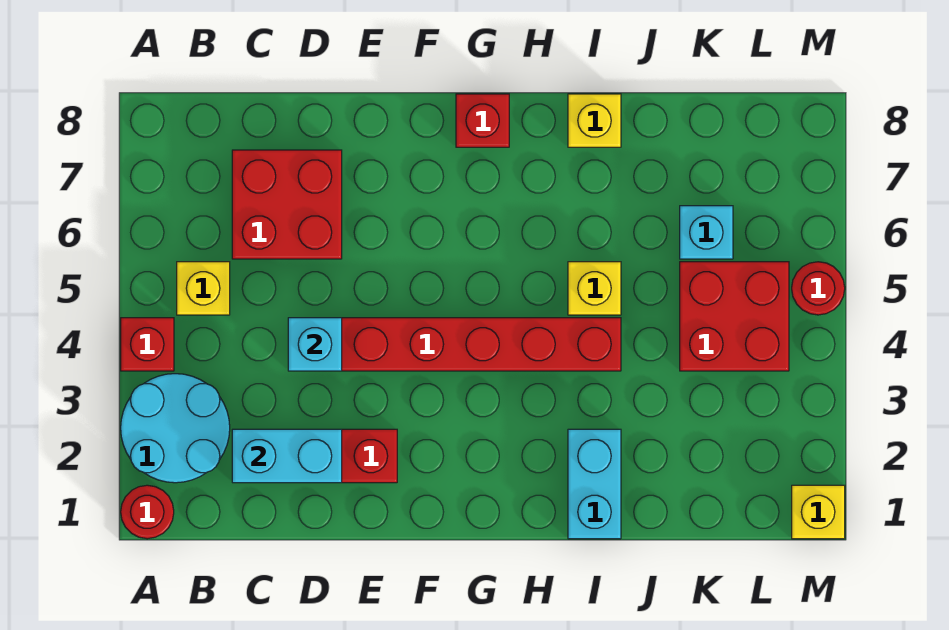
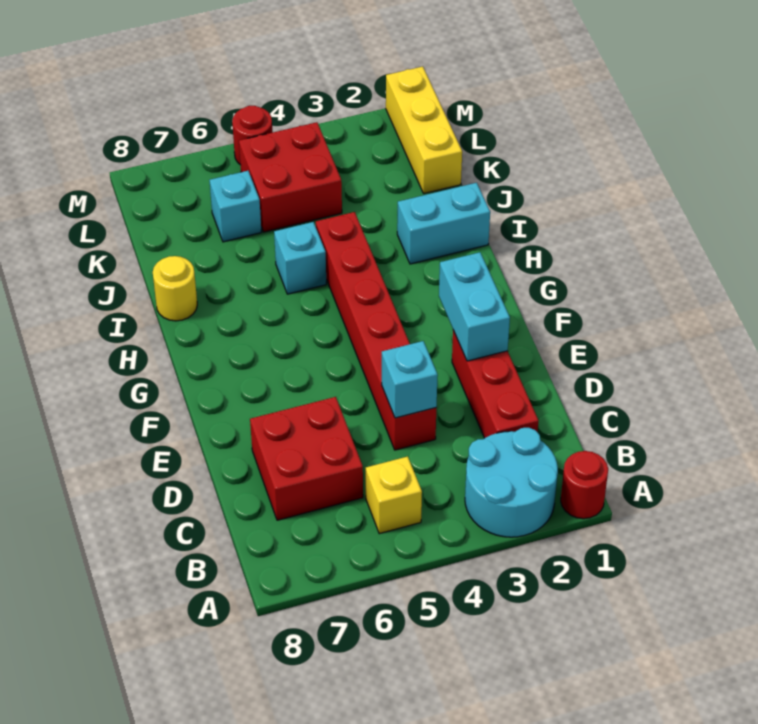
red brick A4 level 1 -> none
cyan brick C2:D2 level 2 -> cyan brick E2:F2 level 2
red brick G8 level 1 -> none
yellow brick I5 level 1 -> cyan brick I5 level 1
yellow brick I8 level 1 -> yellow round brick I8 level 1
yellow brick M1 level 1 -> yellow brick K1:M1 level 1

